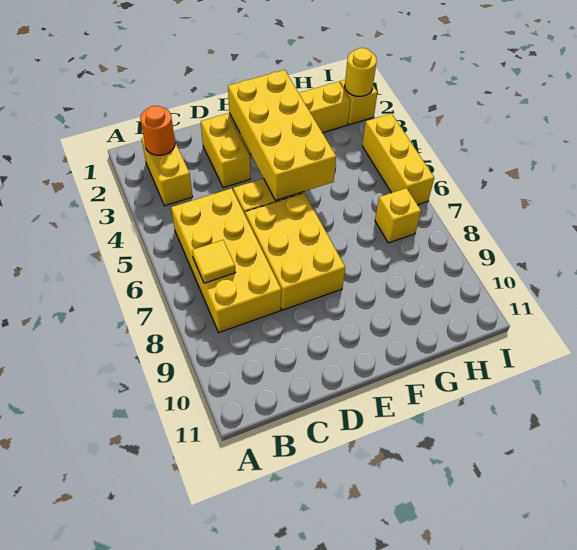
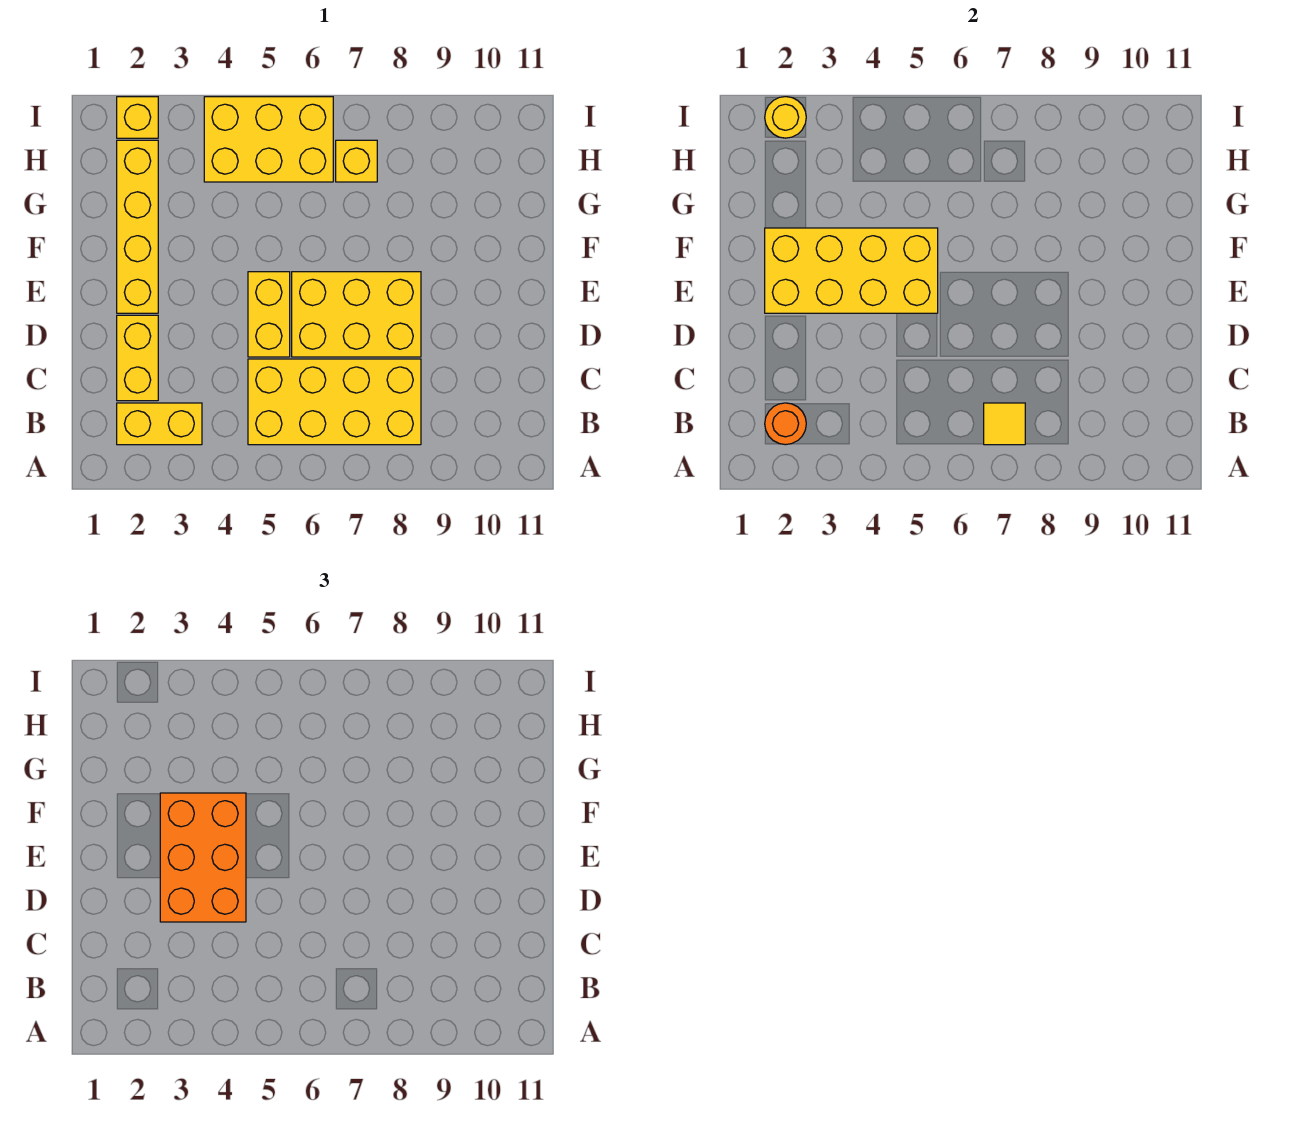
yellow brick D2:D3 level 1 -> yellow brick C2:D2 level 1
none -> orange brick D3:F4 level 3
yellow brick I4:I6 level 1 -> yellow brick H4:I6 level 1

